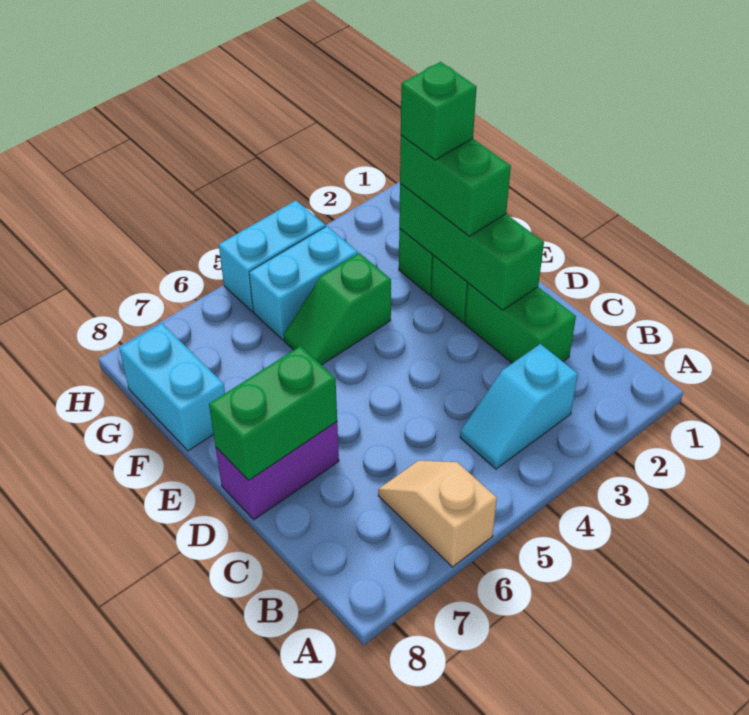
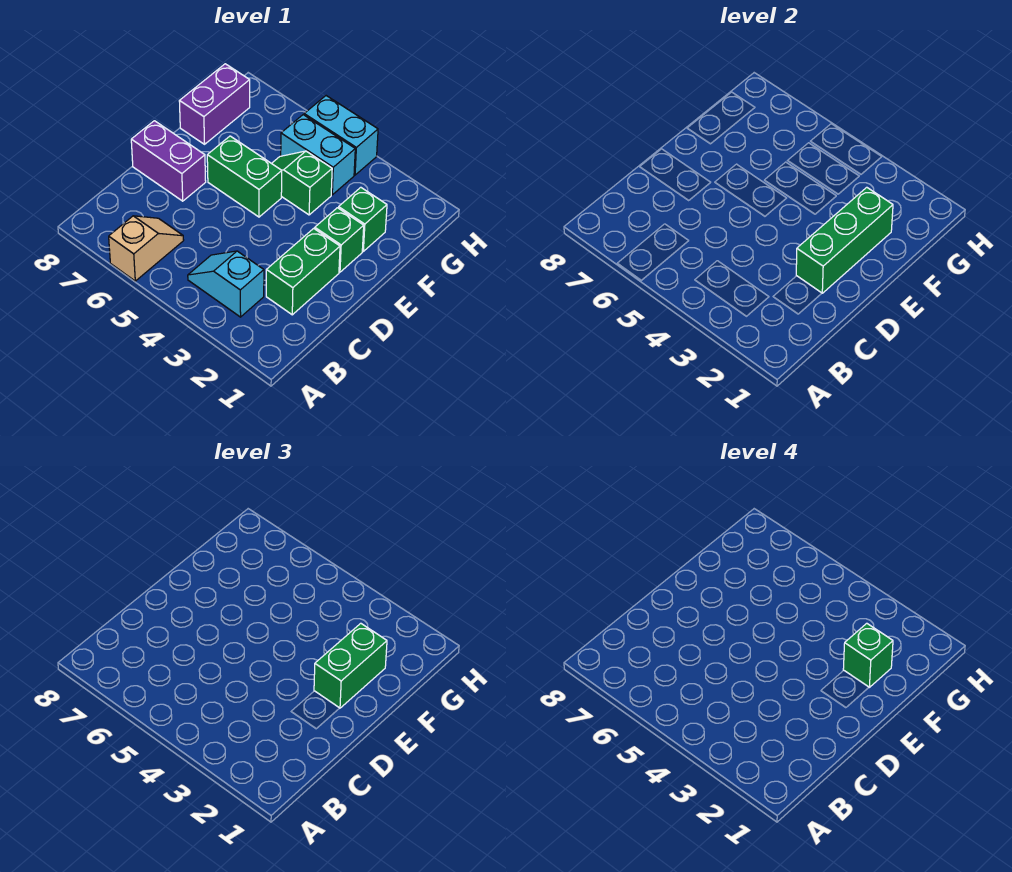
green brick D7:D8 level 2 -> green brick E5:E6 level 1
cyan brick F8:G8 level 1 -> purple brick F8:G8 level 1

